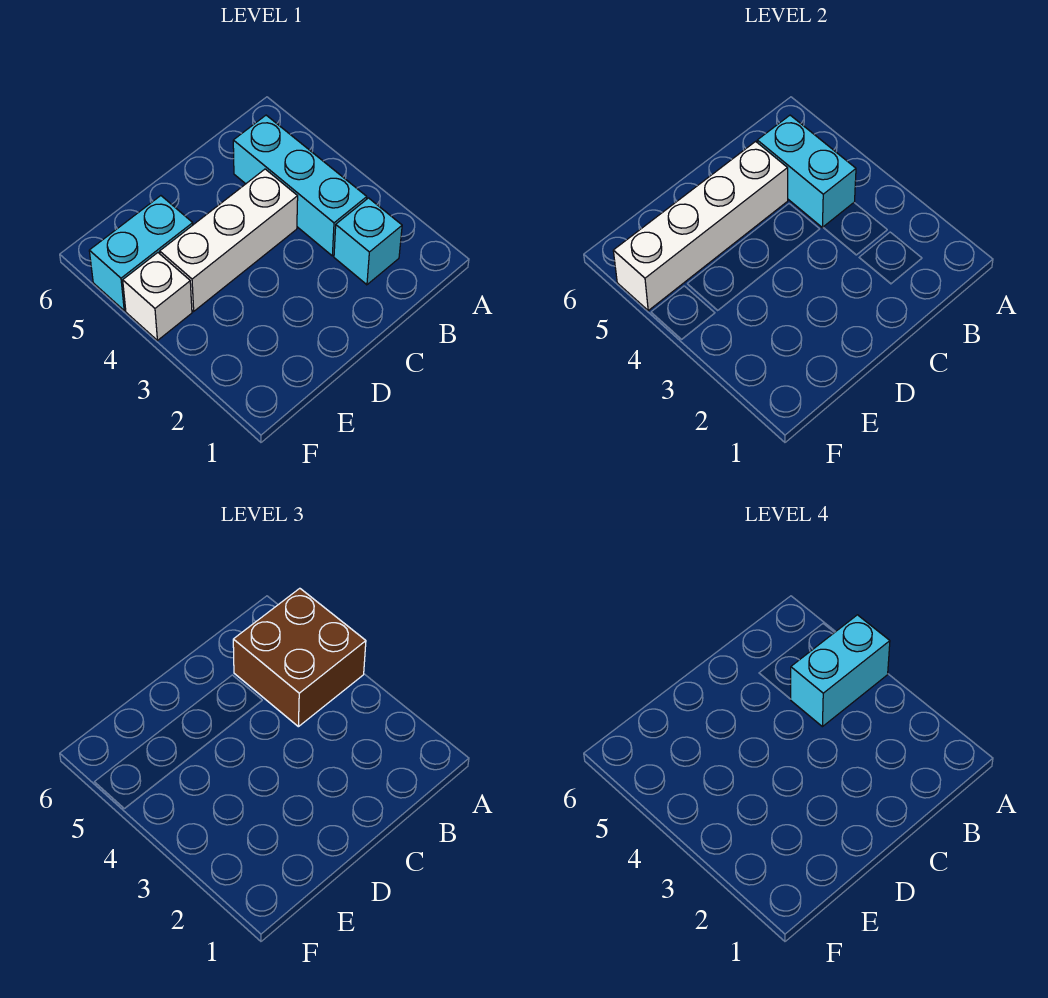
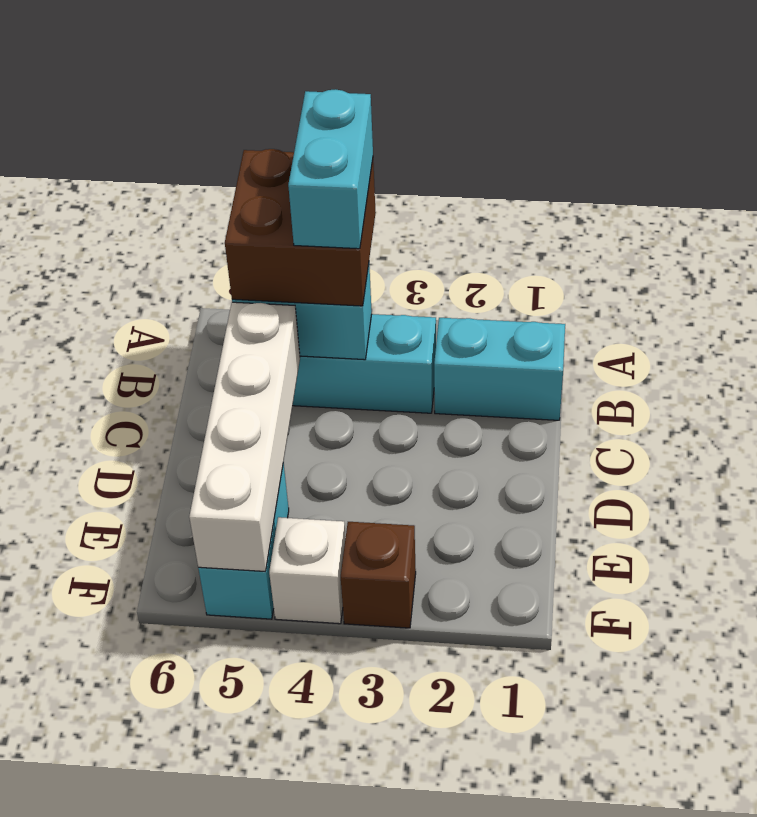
cyan brick B2 level 1 -> cyan brick B1:B2 level 1
white brick C4:E4 level 1 -> none
none -> brown brick F3 level 1

